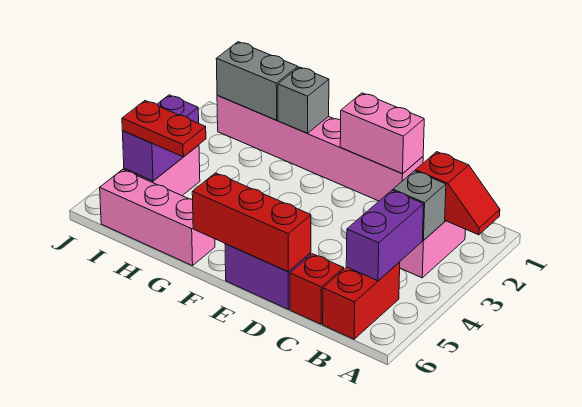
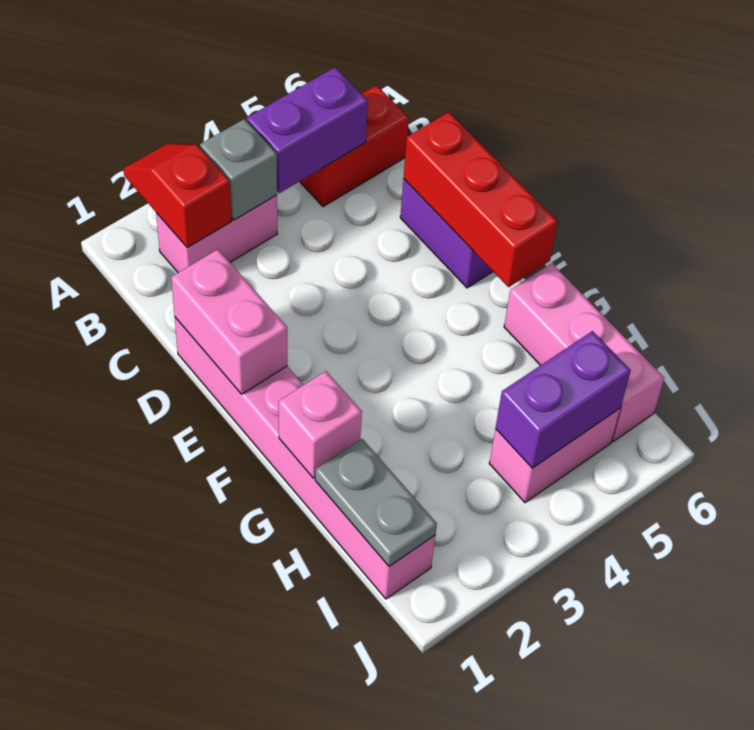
red brick C6 level 1 -> none
grey brick G1 level 2 -> pink brick G1 level 2
grey brick H1:I1 level 2 -> grey plate H1:I1 level 2
red plate H5:I5 level 3 -> none

